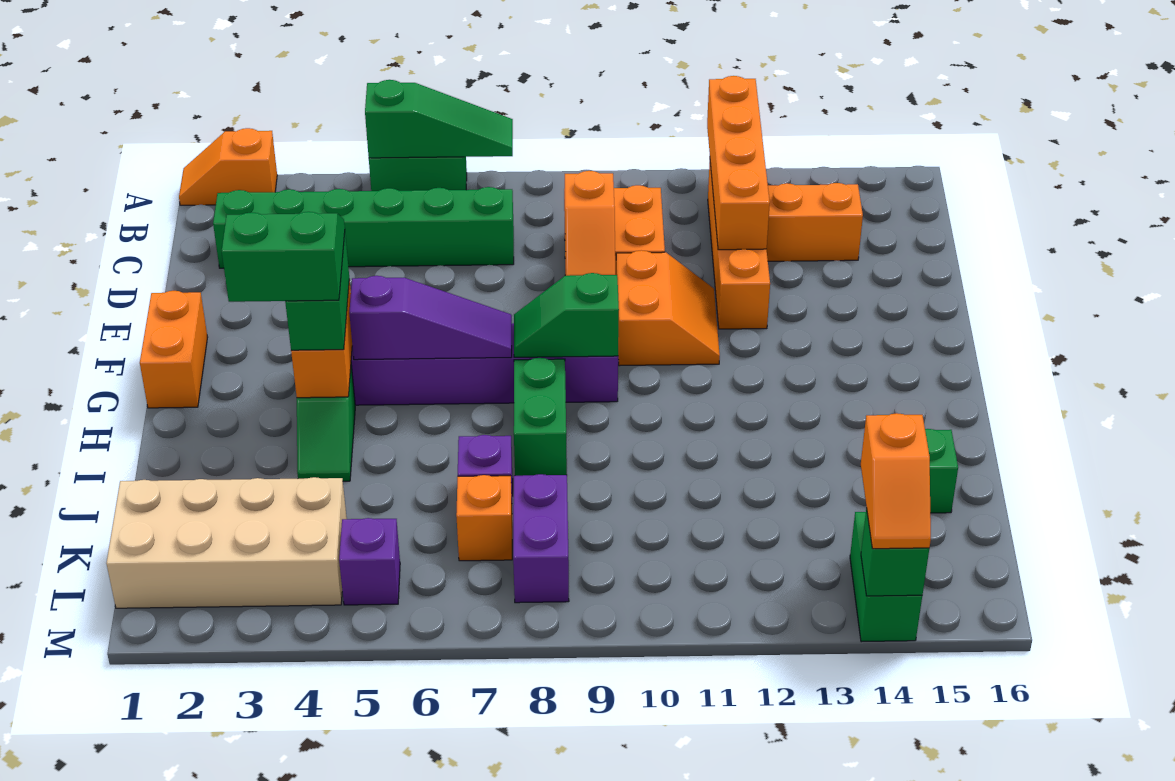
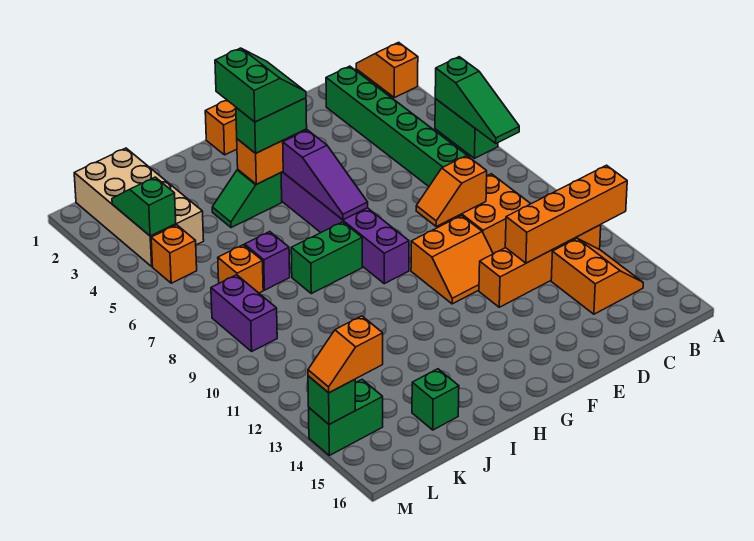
green slope G8:G9 level 2 top 9 -> green slope L3:L4 level 2 top 4
purple brick K8:L8 level 1 -> purple brick L8:L9 level 1
purple brick L5 level 1 -> orange brick L5 level 1

